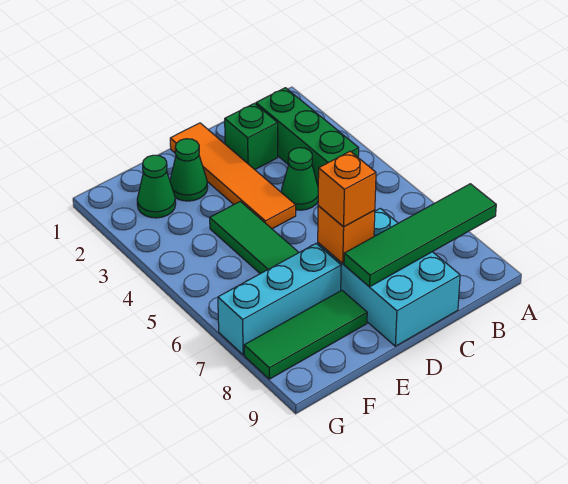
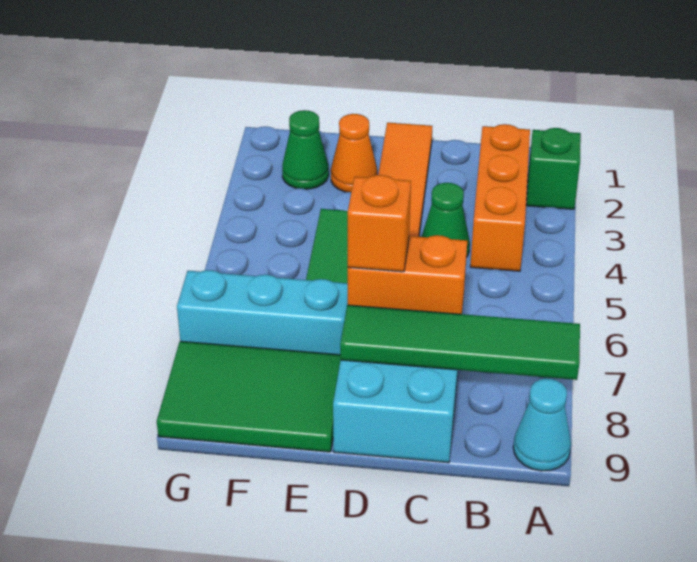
none -> cyan cone A9 level 1
green brick B2:B4 level 1 -> orange brick B2:B4 level 1
green brick C2 level 1 -> green brick A2 level 1
orange brick D7 level 2 -> orange brick C7:D7 level 2
green cone E2 level 1 -> orange cone E2 level 1
green tile E8:G8 level 1 -> green tile E8:G9 level 1

